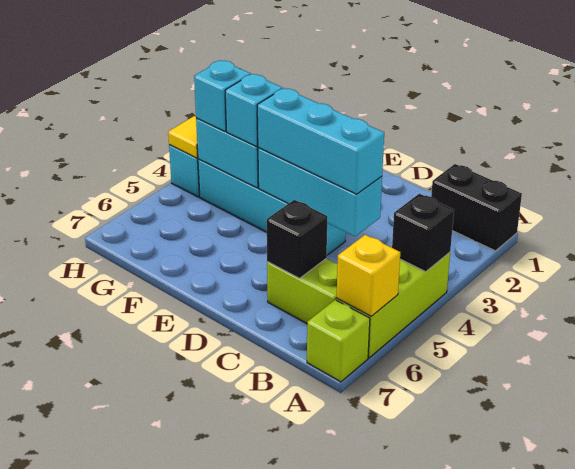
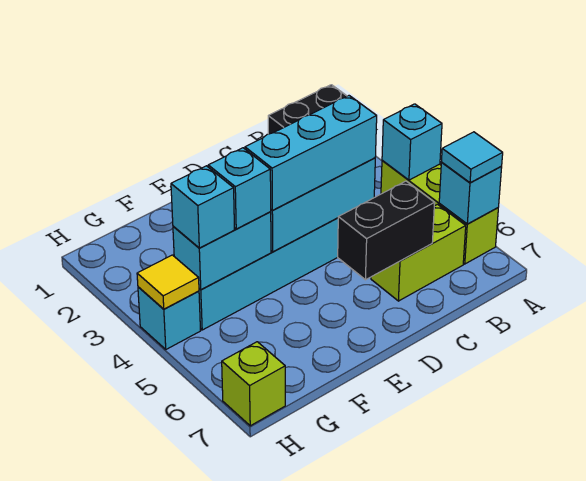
black brick A4 level 2 -> cyan brick A4 level 2
yellow brick A6 level 2 -> cyan brick A6 level 2
none -> cyan tile A6 level 3
lime brick A7 level 1 -> lime brick H7 level 1
black brick C6 level 2 -> black brick C6:D6 level 2

